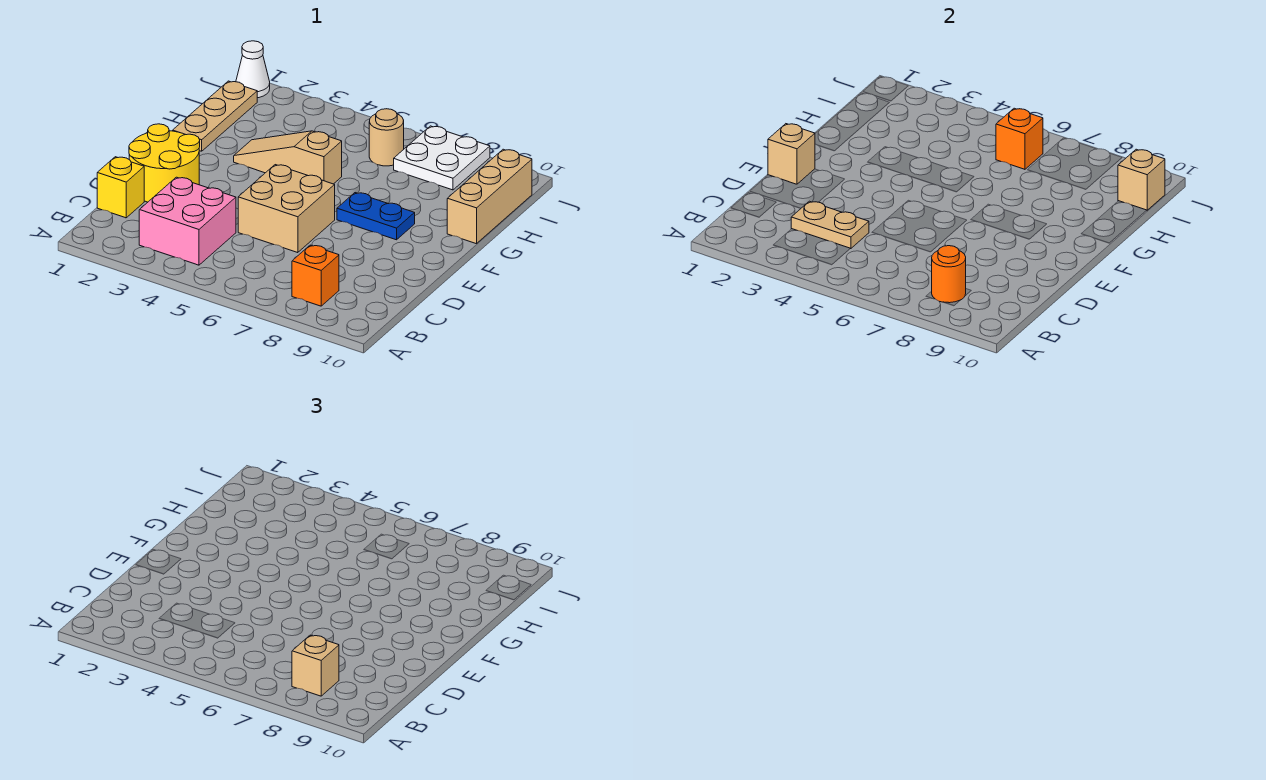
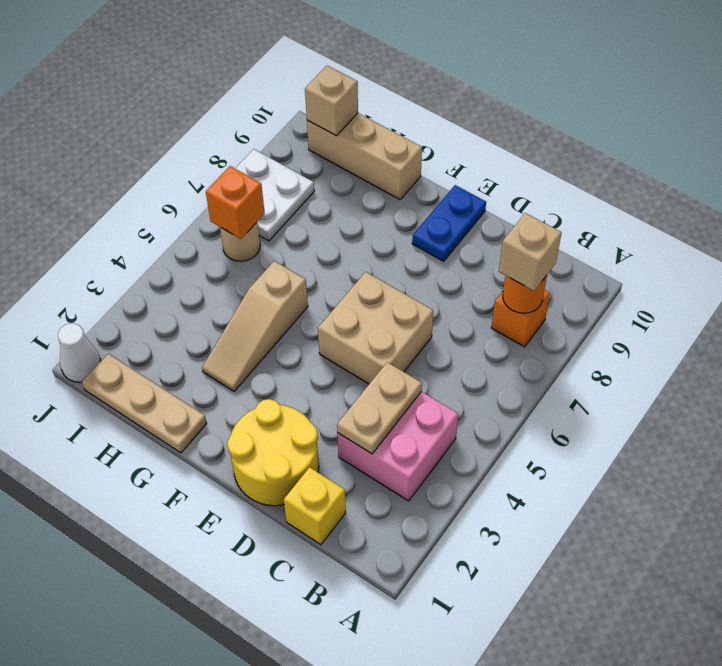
tan brick E1 level 2 -> none
blue plate F7:F8 level 1 -> blue plate E9:E10 level 1

